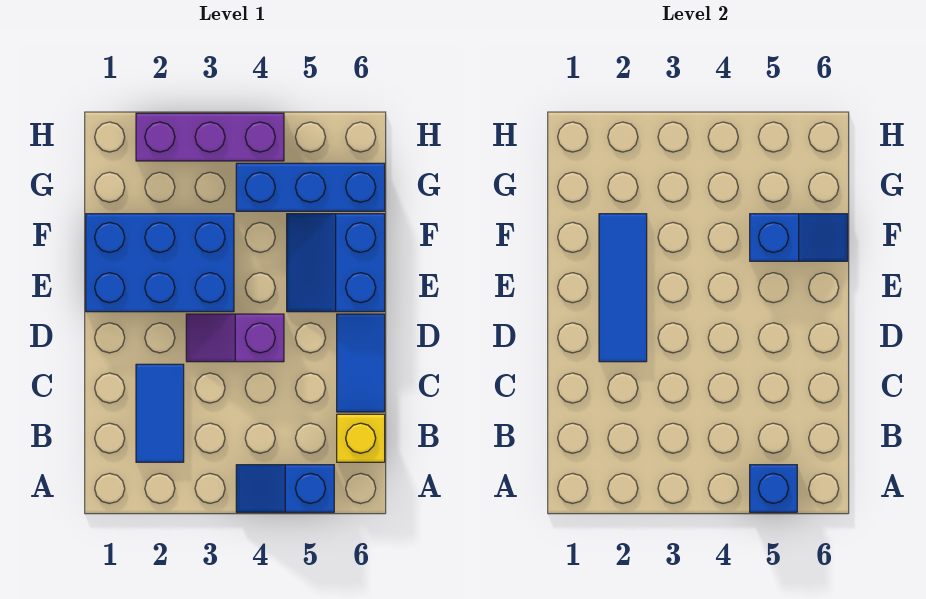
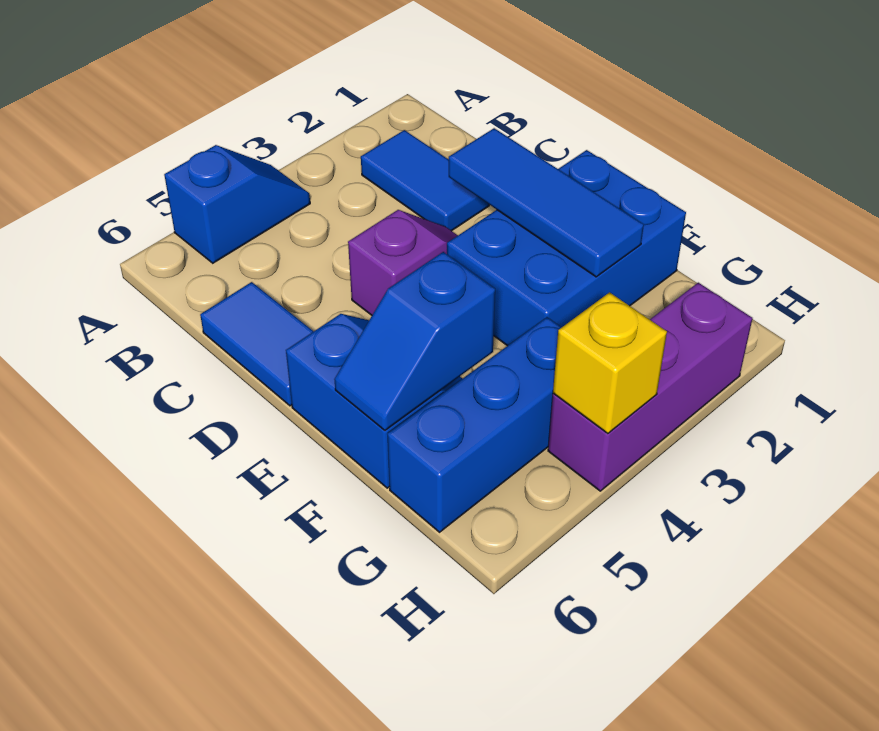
blue brick A5 level 2 -> none
yellow brick B6 level 1 -> yellow brick H4 level 2

